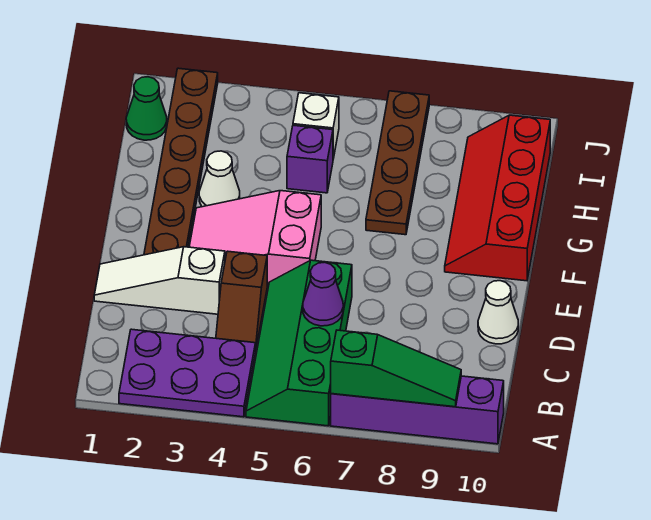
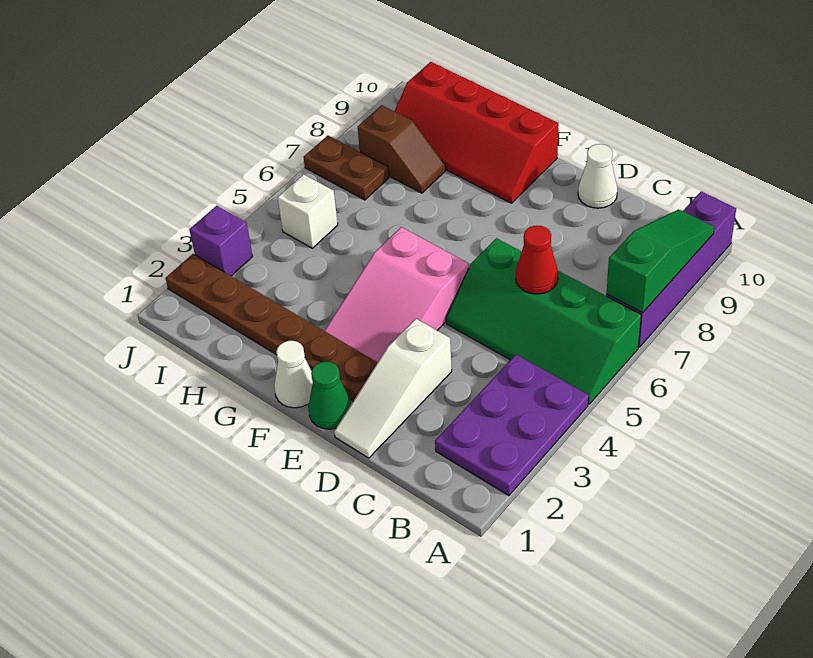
brown slope C4:D4 level 1 top D -> brown slope H8:I8 level 1 top I
purple cone C6 level 2 -> red cone C6 level 2
white cone G3 level 1 -> white cone F1 level 1
brown plate G7:J7 level 1 -> brown plate I7:J7 level 1
purple brick H5 level 1 -> purple brick J3 level 1
green cone I1 level 1 -> green cone E1 level 1

